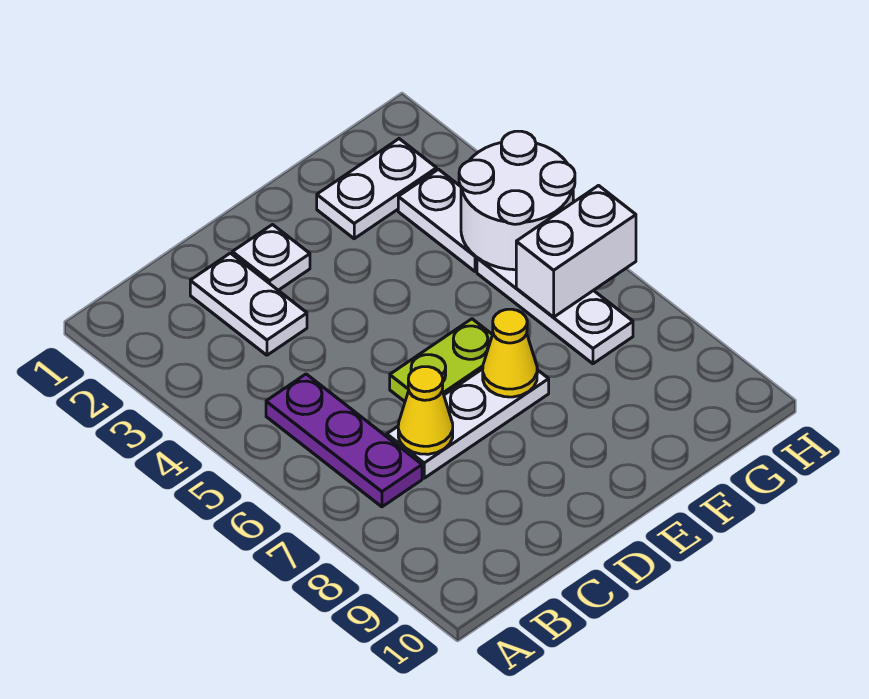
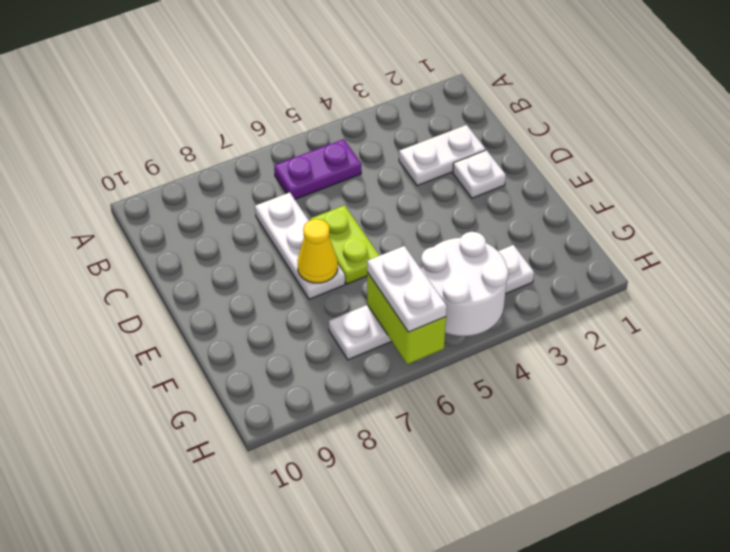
purple plate B5:B7 level 1 -> purple plate B5:B6 level 1
yellow cone C7 level 2 -> none
white plate F2:G2 level 1 -> white plate G6:H6 level 3
white brick G6:H6 level 2 -> lime brick G6:H6 level 2

